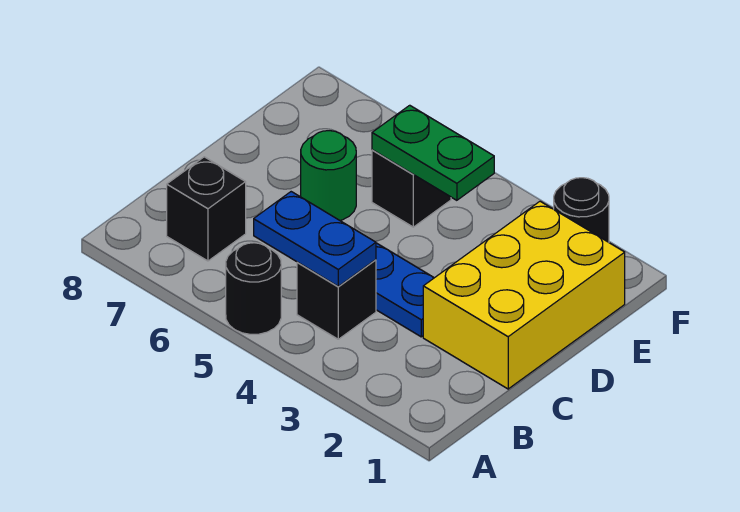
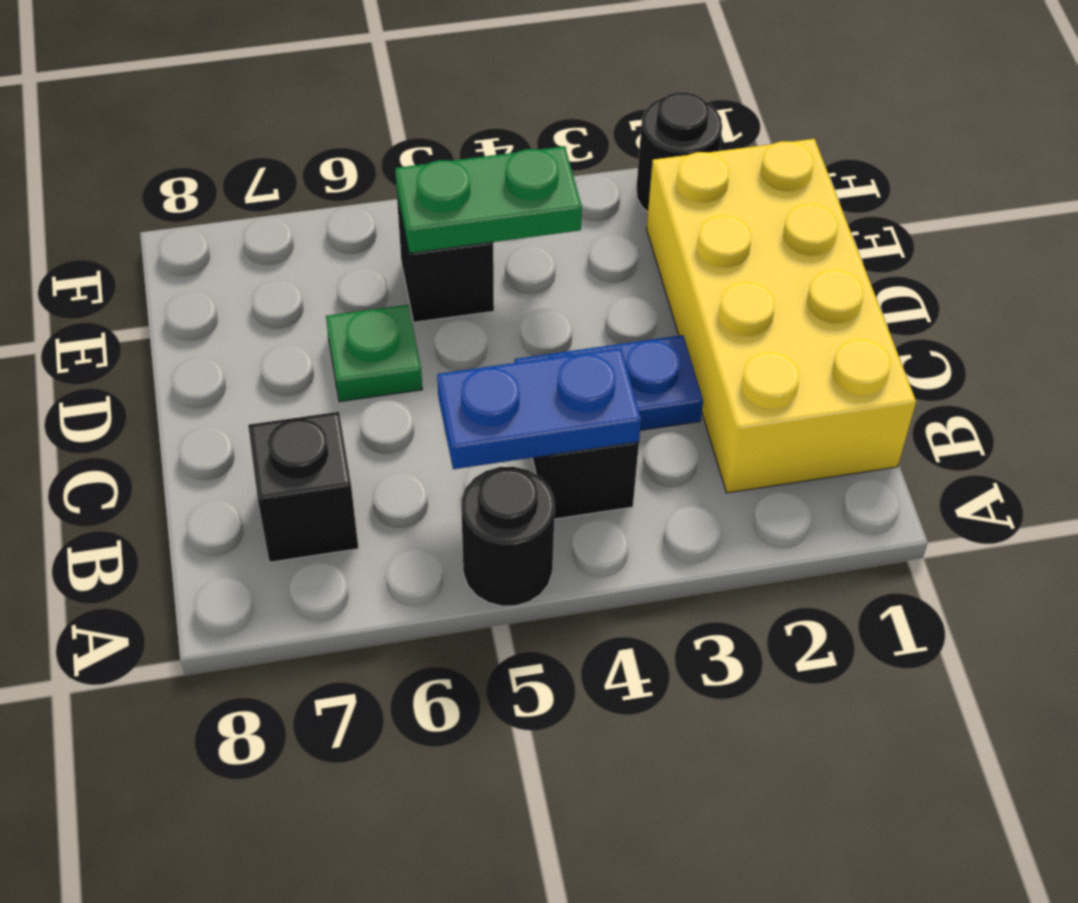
yellow brick C1:E2 level 1 -> yellow brick B1:E2 level 1
green round brick D6 level 1 -> green plate D6 level 1

